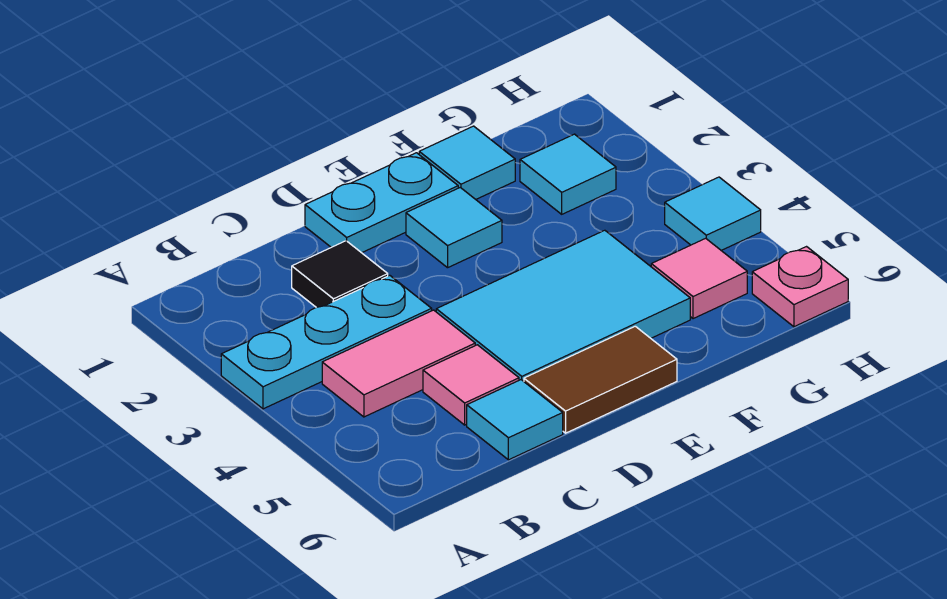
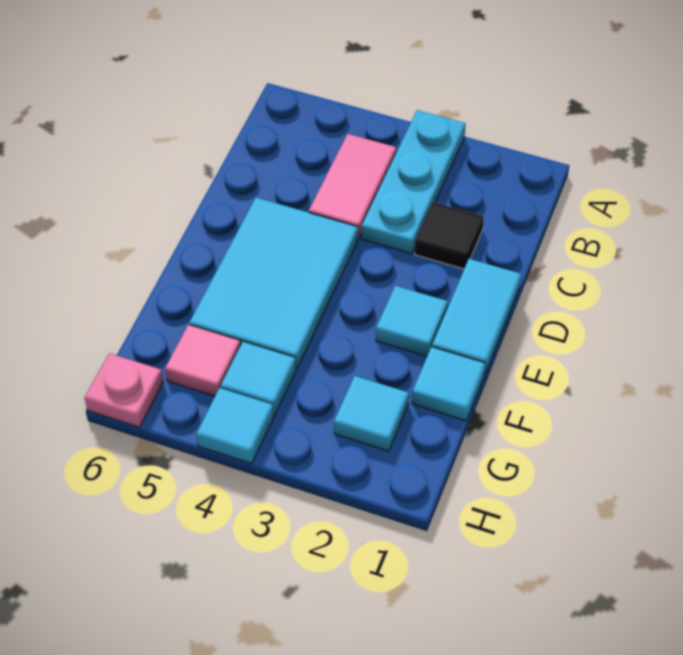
pink tile C5 level 1 -> none
cyan tile C6 level 1 -> cyan tile G4 level 1
cyan plate D1:E1 level 1 -> cyan tile D1:E1 level 1
brown tile D6:E6 level 1 -> none

